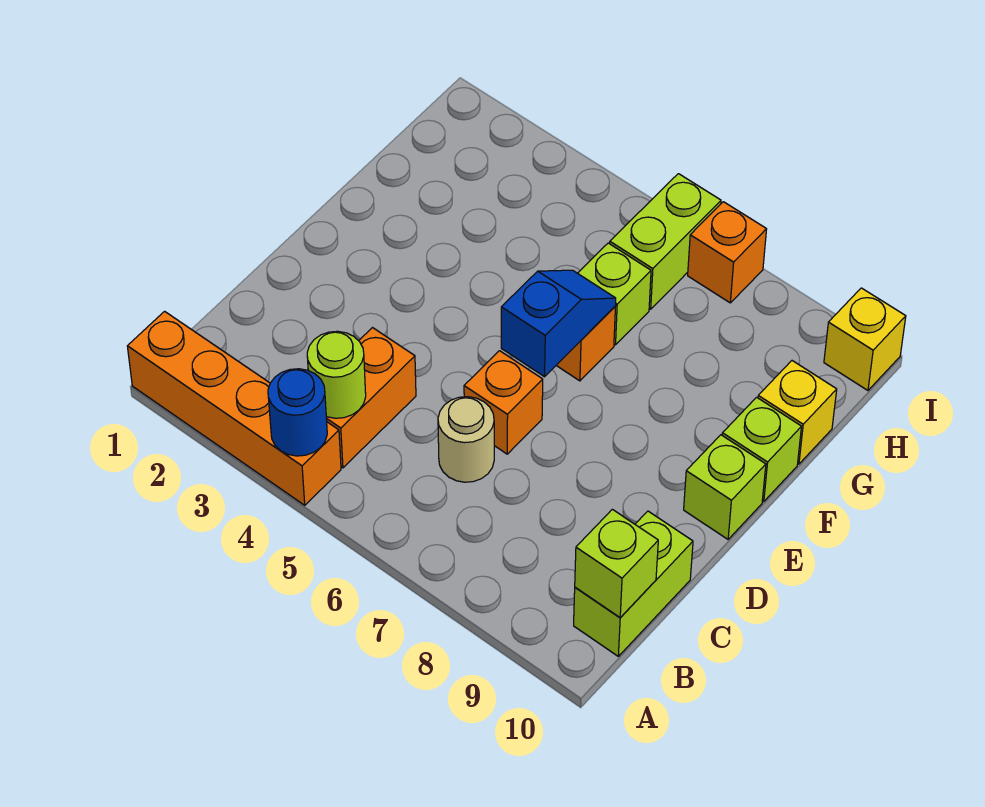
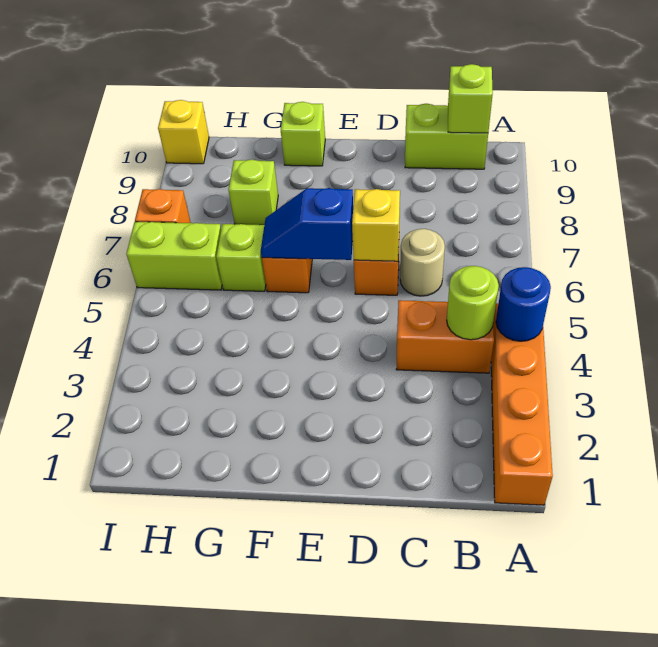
lime brick E10 level 1 -> lime brick G8 level 1
yellow brick G10 level 1 -> yellow brick D6 level 2

